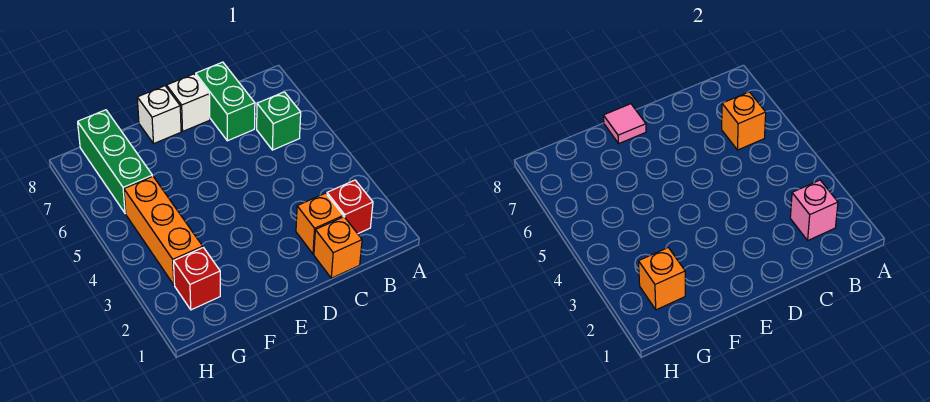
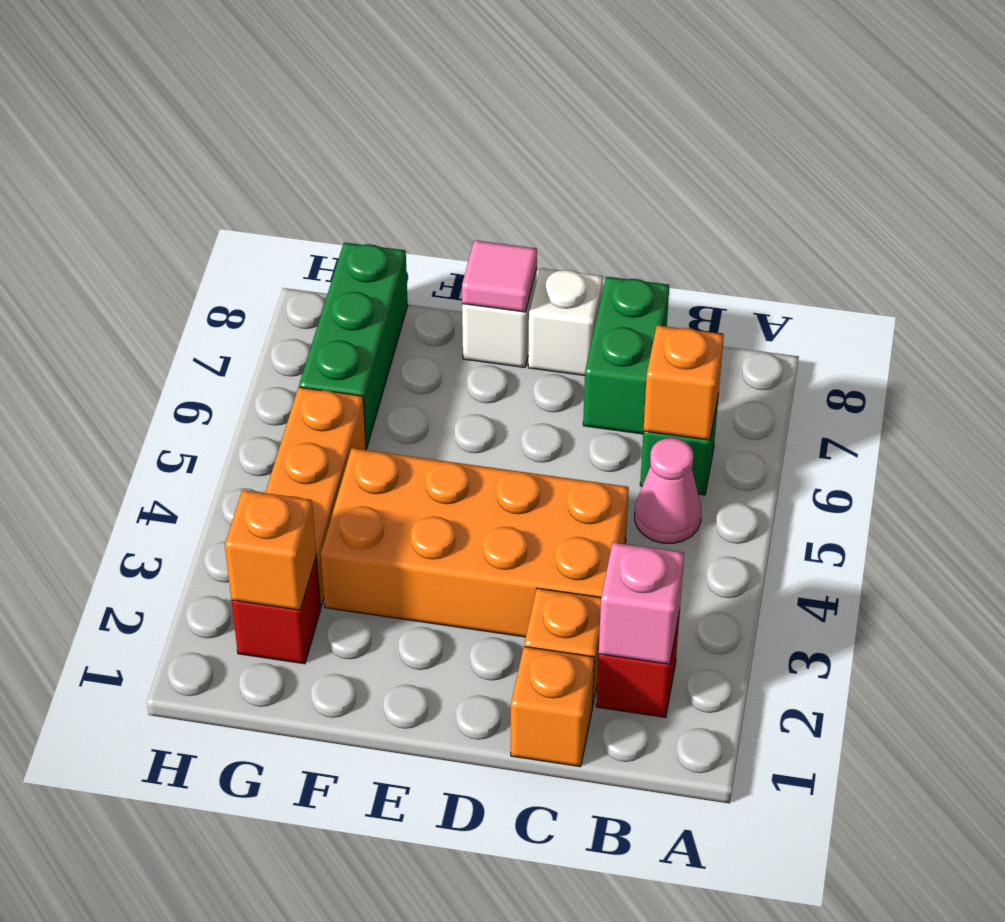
none -> pink cone B5 level 1
none -> orange brick C3:F4 level 1

